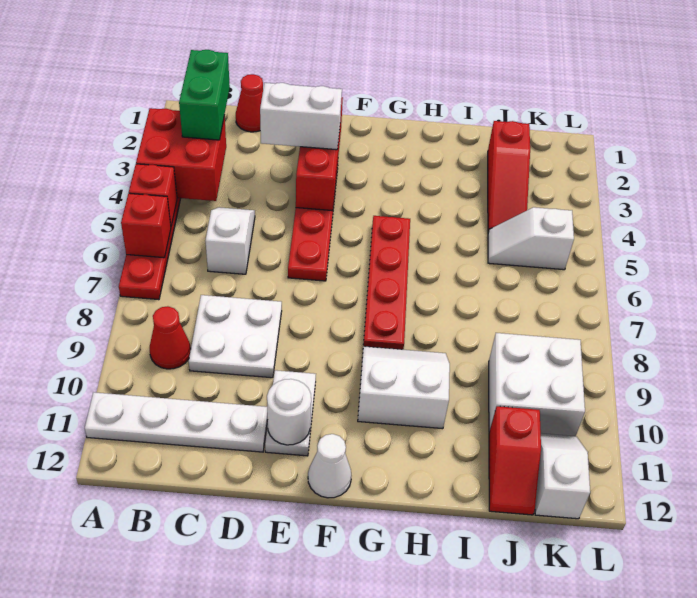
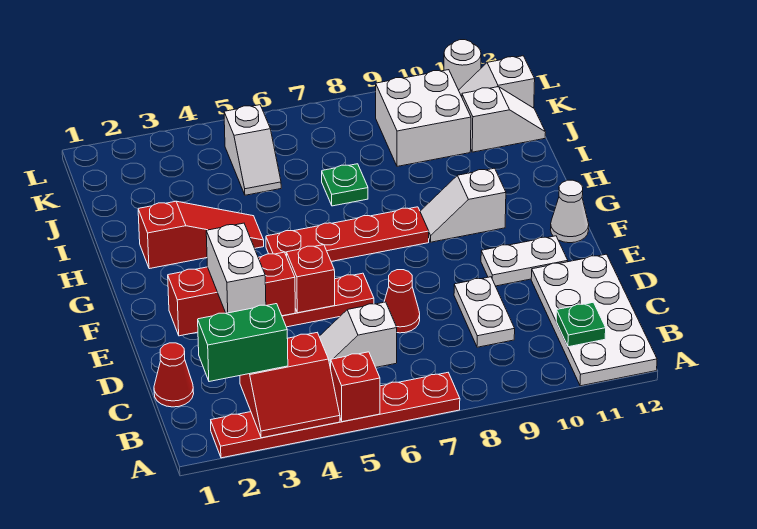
red brick A3:B4 level 2 -> red slope A3:B4 level 2 top B
red brick A6 level 2 -> red brick E5 level 2
white plate A11:D11 level 1 -> white plate A11:D12 level 1
red cone B9 level 1 -> red cone D7 level 1
none -> green plate B11 level 2
white plate C8:D9 level 1 -> white plate C9:D9 level 1
white round brick E11 level 2 -> white round brick L11 level 1
white slope G9:H10 level 1 top 10 -> white slope G9:G10 level 1 top 10
none -> green plate I7 level 1
red slope J2:J4 level 1 top 2 -> red slope H2:H4 level 1 top 2
red slope J11:J12 level 1 top 11 -> white slope J11:J12 level 1 top 11

